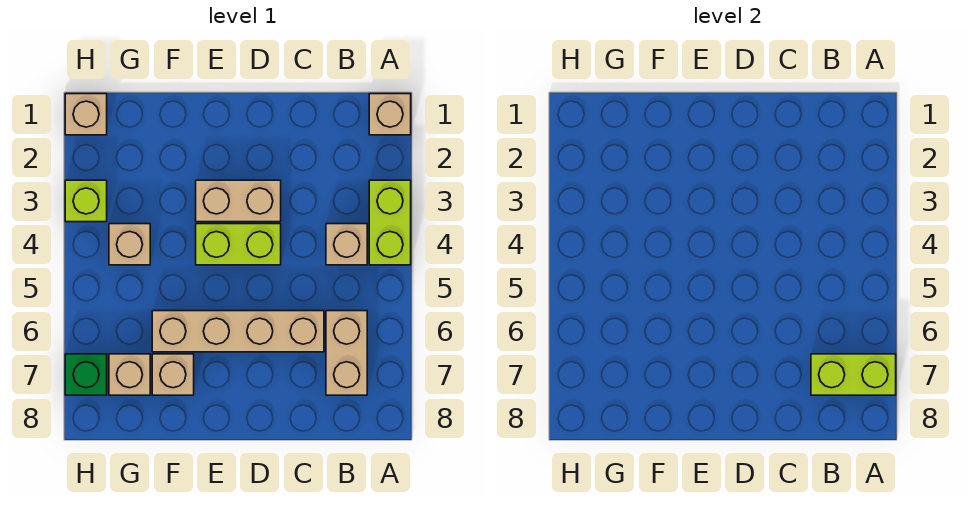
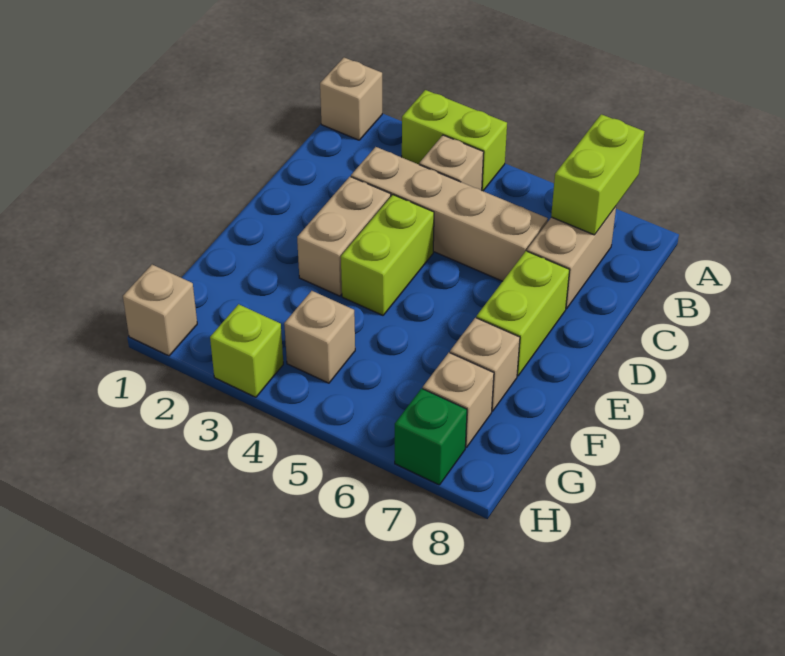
tan brick B6:B7 level 1 -> tan brick B7:C7 level 1
tan brick C6:F6 level 1 -> tan brick C3:C6 level 1
none -> lime brick D7:E7 level 1

